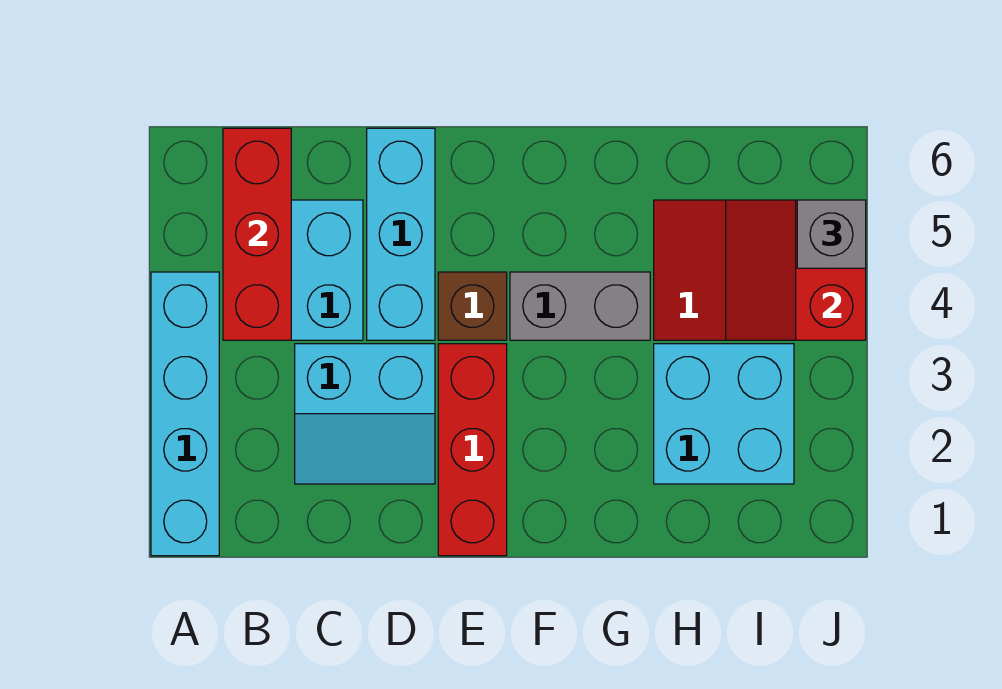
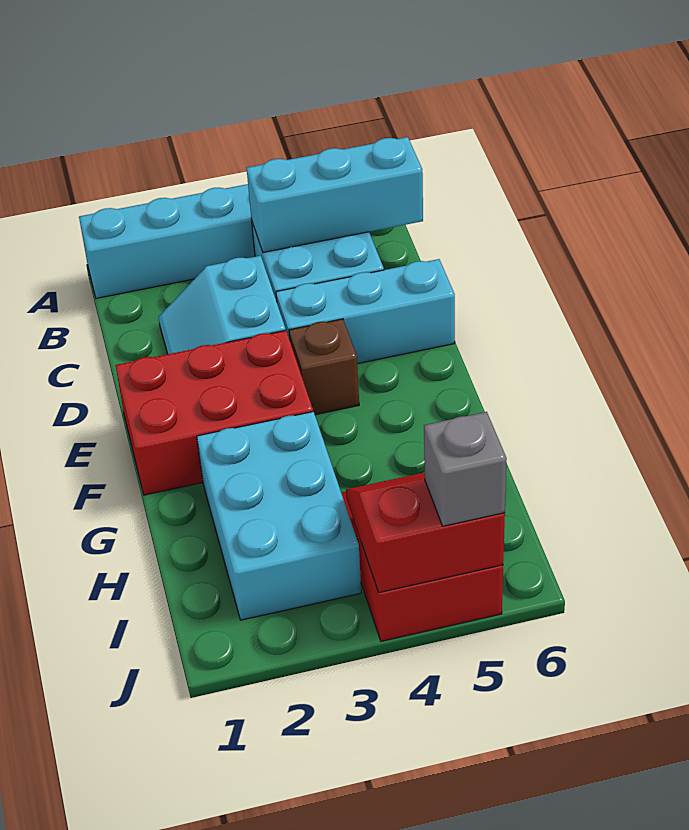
red brick B4:B6 level 2 -> cyan brick B4:B6 level 2
red brick E1:E3 level 1 -> red brick E1:F3 level 1
grey brick F4:G4 level 1 -> none
cyan brick H2:I3 level 1 -> cyan brick G2:I3 level 1

